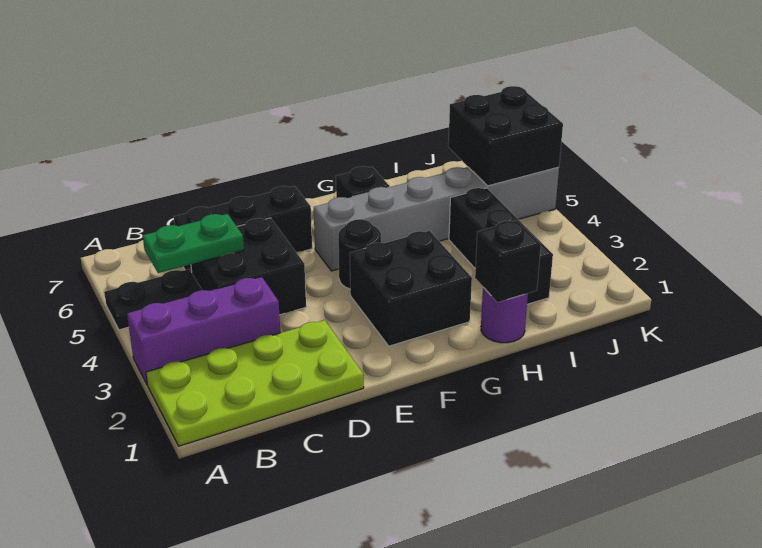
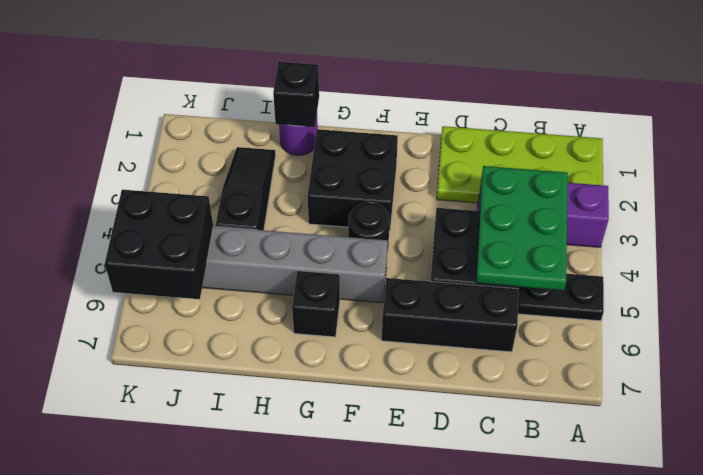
green plate B5:C5 level 2 -> green plate B3:C5 level 2
black brick I2:I4 level 1 -> black slope I2:I4 level 1 top 4

